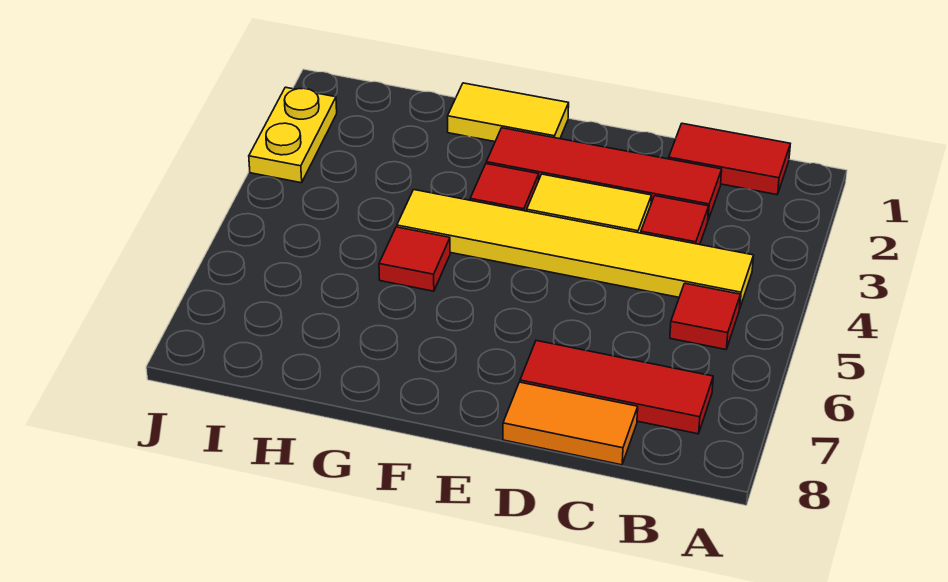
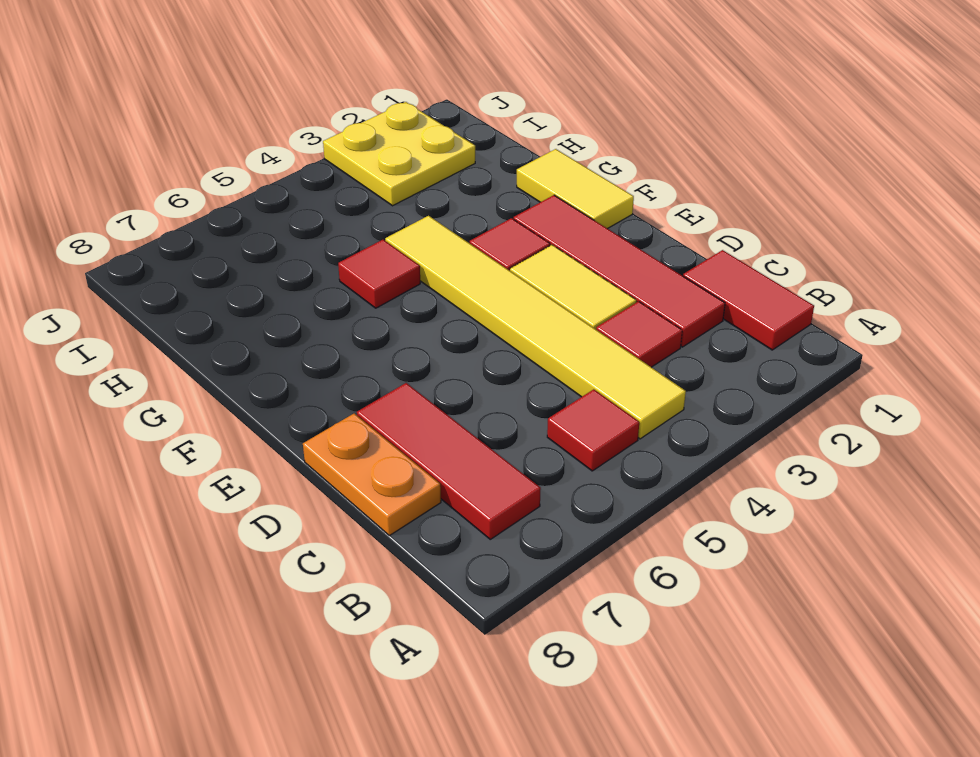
orange tile C8:D8 level 1 -> orange plate C8:D8 level 1
yellow plate J2:J3 level 1 -> yellow plate I2:J3 level 1

